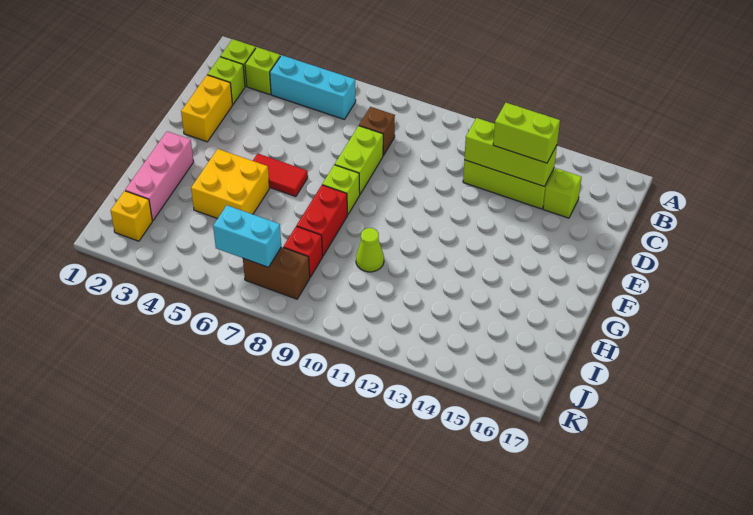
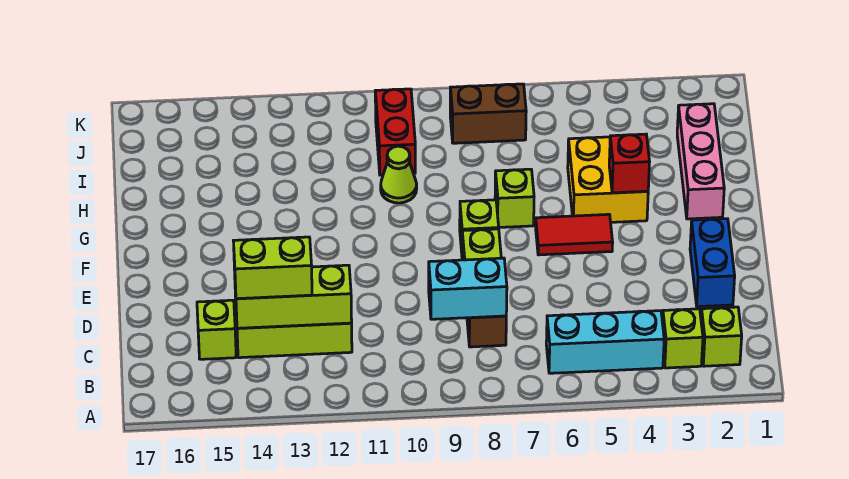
lime brick C2 level 1 -> lime brick G7 level 1
yellow brick D2:E2 level 1 -> blue brick D2:E2 level 1
red brick G8:H8 level 1 -> red brick I10:J10 level 1
red brick I8 level 1 -> red brick G4 level 2
yellow brick J2 level 1 -> none
cyan brick J6:J7 level 2 -> cyan brick C8:C9 level 2

